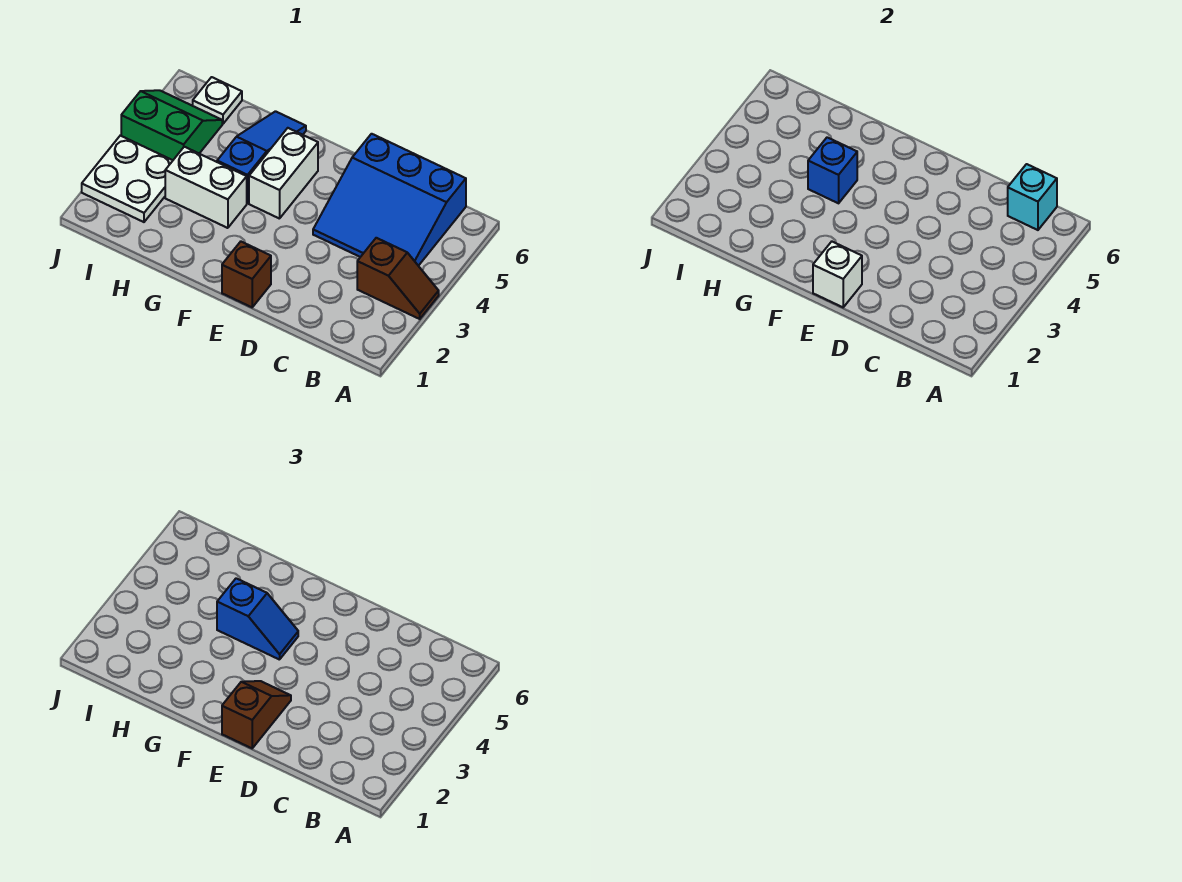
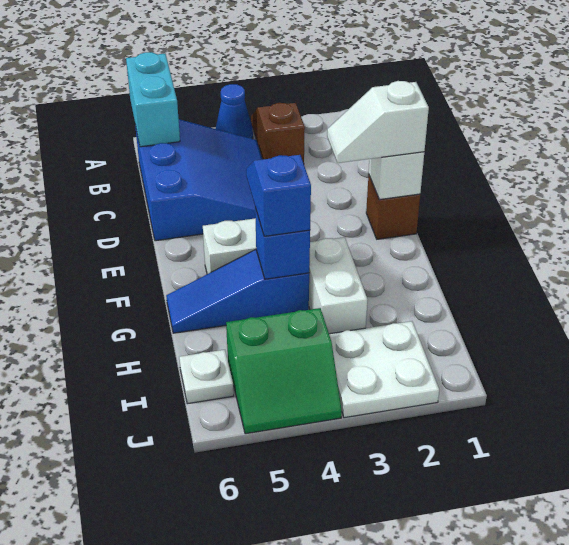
none -> blue cone A4 level 1
cyan brick B6 level 2 -> cyan brick A6:B6 level 2
brown slope E1:E2 level 3 top 1 -> white slope E1:E2 level 3 top 1
green slope I4:J5 level 1 top 4 -> green slope I4:J5 level 1 top I

